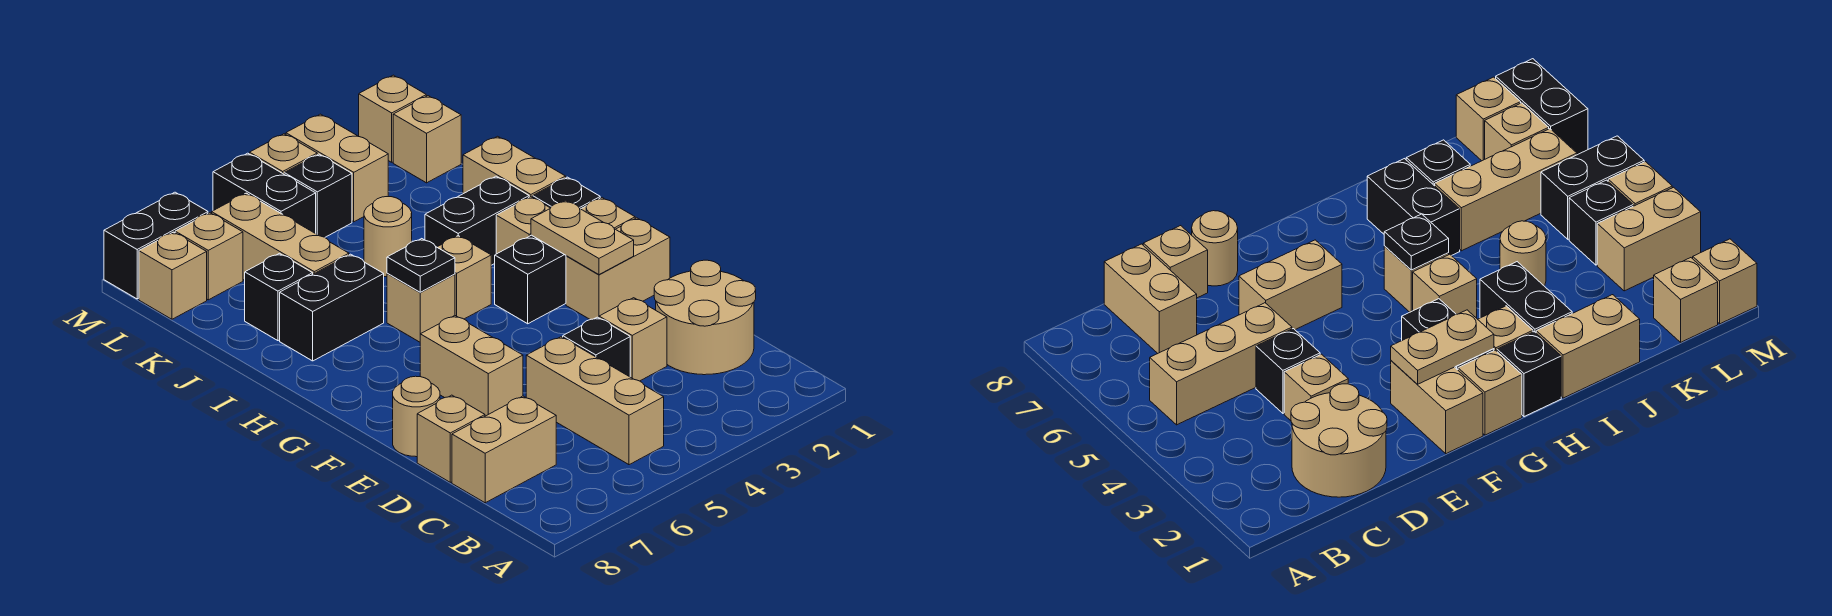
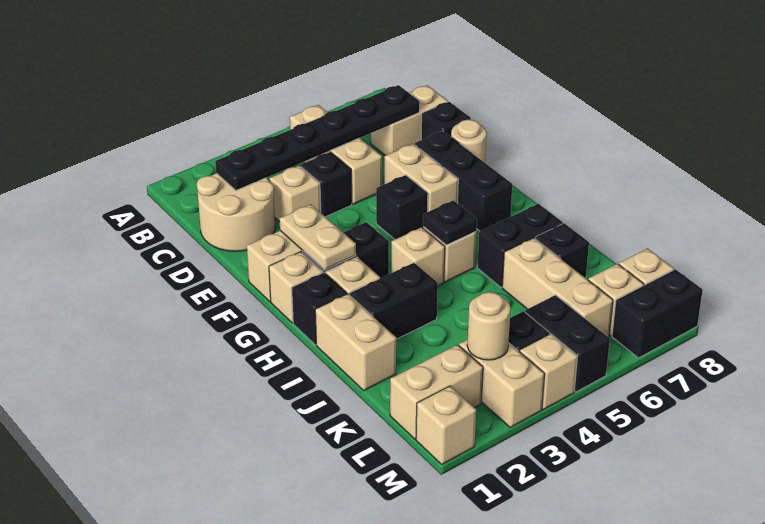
none -> black plate C2:C7 level 2
tan brick D8 level 1 -> black brick D8 level 1
none -> black brick E7:G7 level 1
none -> black brick F5 level 1
tan round brick J4 level 1 -> tan round brick L3 level 2
tan brick L1 level 1 -> tan brick L1:L2 level 1

